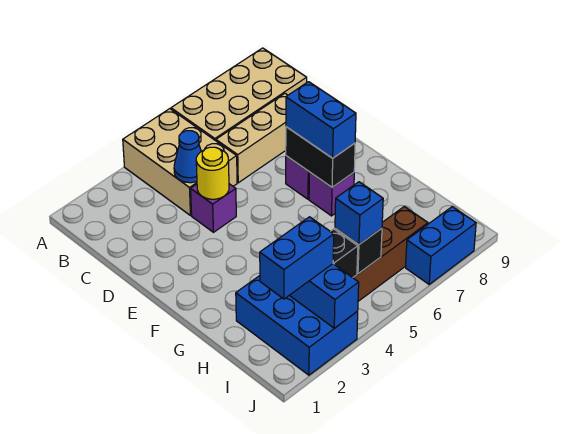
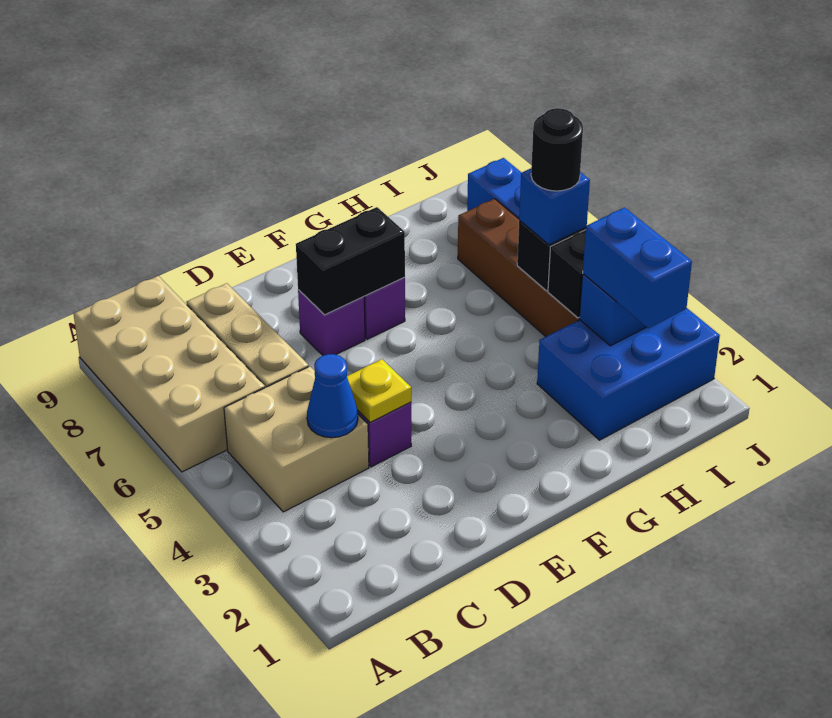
tan brick A4:C5 level 1 -> tan brick B4:C5 level 1
yellow round brick D4 level 2 -> yellow plate D4 level 2
blue brick E7:F7 level 3 -> none
none -> black round brick I5 level 4

